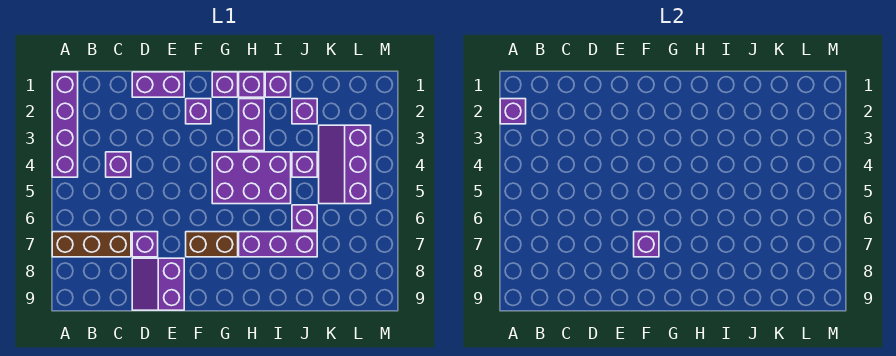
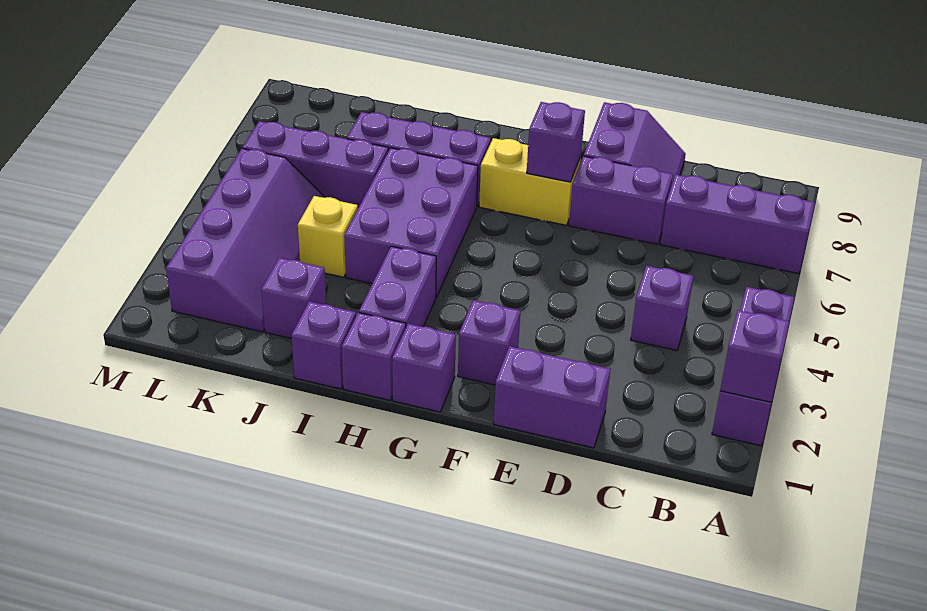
purple brick A1:A4 level 1 -> purple brick A2:A4 level 1
brown brick A7:C7 level 1 -> purple brick A7:C7 level 1
purple brick D7 level 1 -> purple brick D7:E7 level 1
brown brick F7:G7 level 1 -> yellow brick F7:G7 level 1
purple brick G4:I5 level 1 -> purple brick H4:I6 level 1
purple brick J4 level 1 -> yellow brick J4 level 1
purple brick J6 level 1 -> purple brick J6:L6 level 1
purple slope K3:L5 level 1 top L -> purple slope K2:L5 level 1 top L

